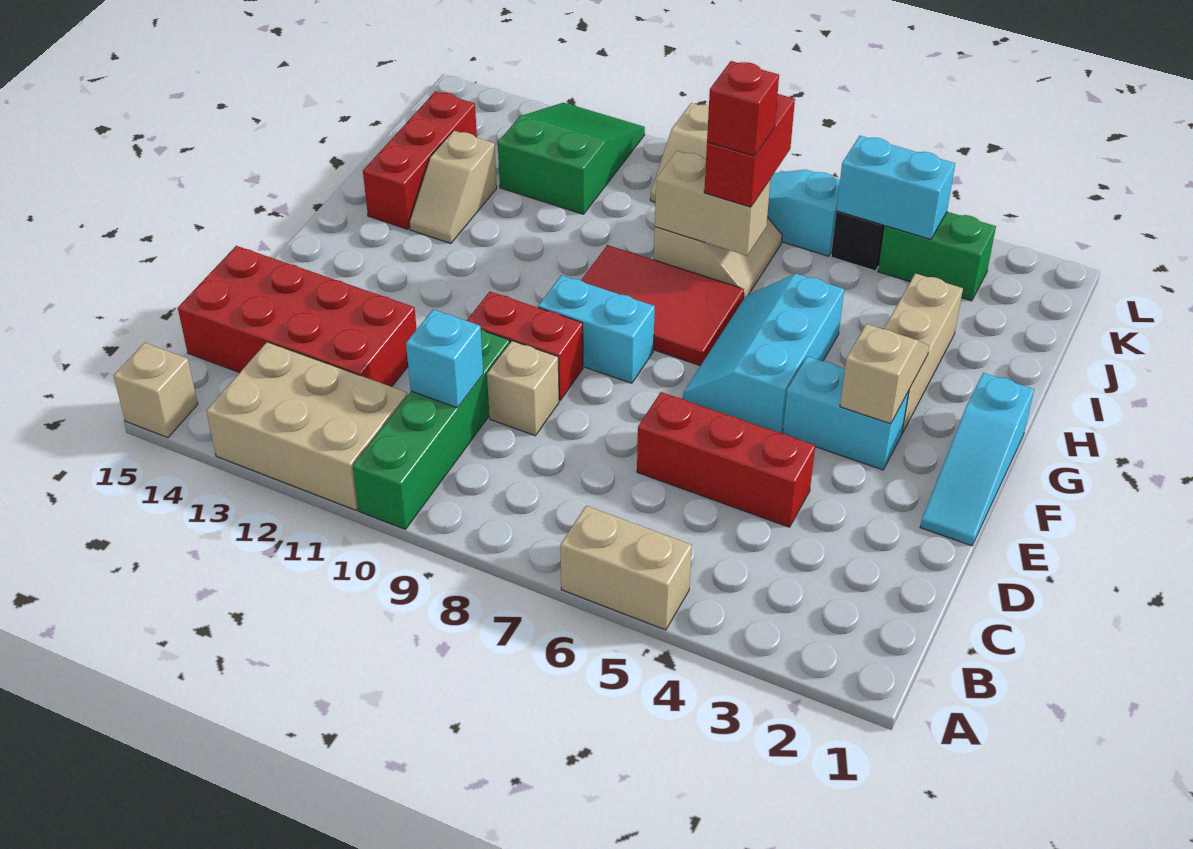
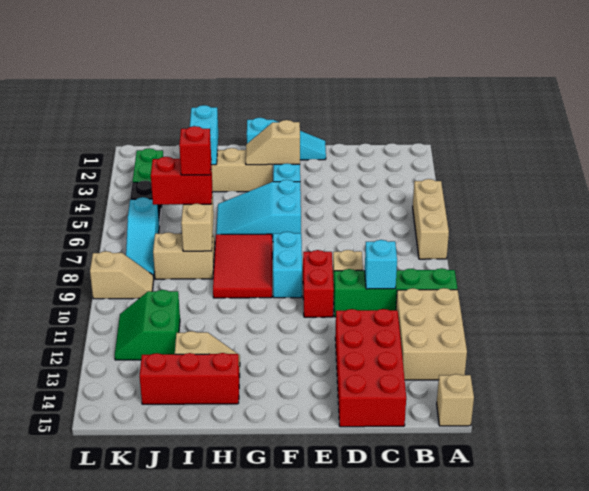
tan brick A5:A6 level 1 -> tan brick A5:A7 level 1
red brick D4:D6 level 1 -> none
cyan slope F5:H6 level 1 top 5 -> cyan slope F5:H6 level 1 top F
green slope J11:L12 level 1 top J -> green slope J11:K12 level 1 top J
cyan brick K4:K5 level 2 -> cyan brick I2:I3 level 2

